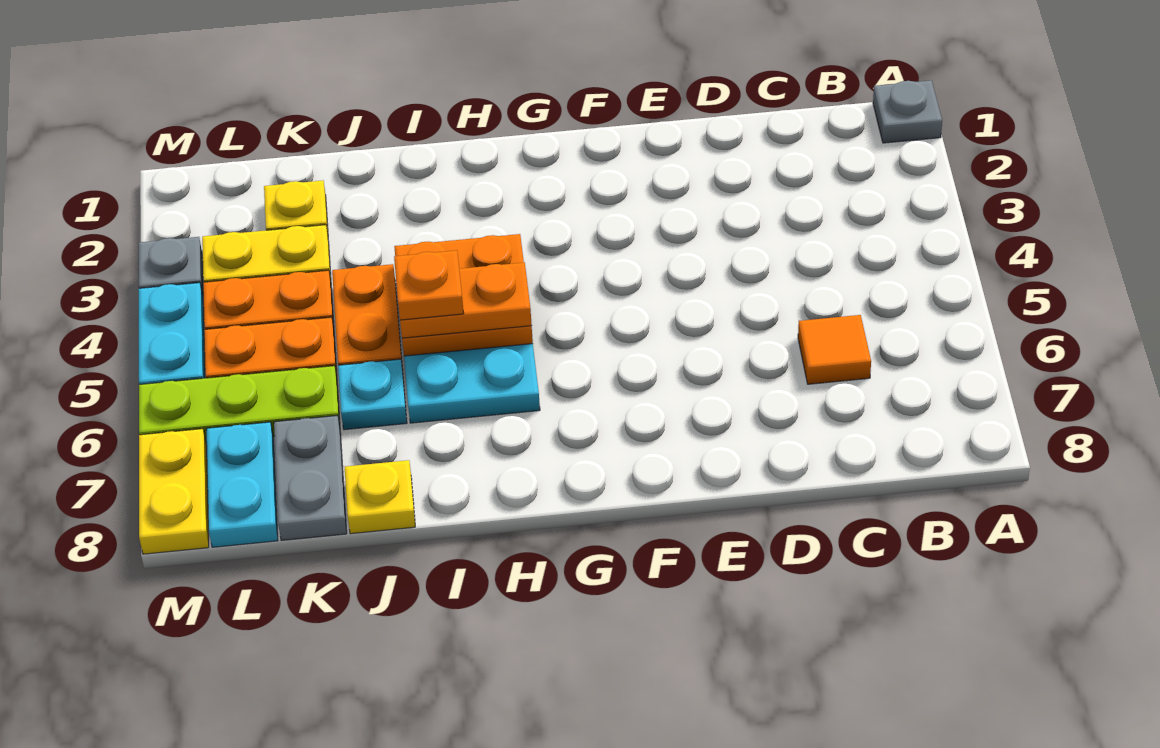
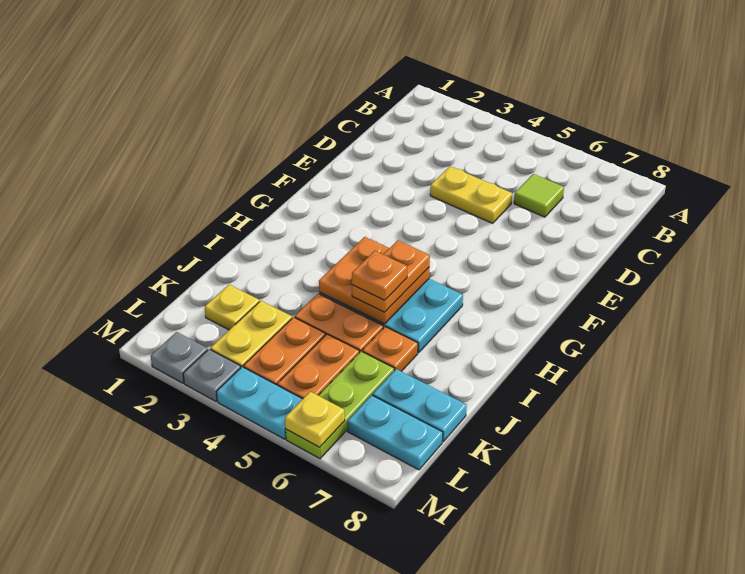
grey plate A1 level 1 -> grey plate M2 level 1
orange tile C6 level 1 -> lime tile C6 level 1
cyan plate J6 level 1 -> orange plate J6 level 1
yellow plate J8 level 1 -> yellow plate M6 level 2
grey plate K7:K8 level 1 -> cyan plate K7:K8 level 1
yellow plate M7:M8 level 1 -> yellow plate D4:D5 level 1

